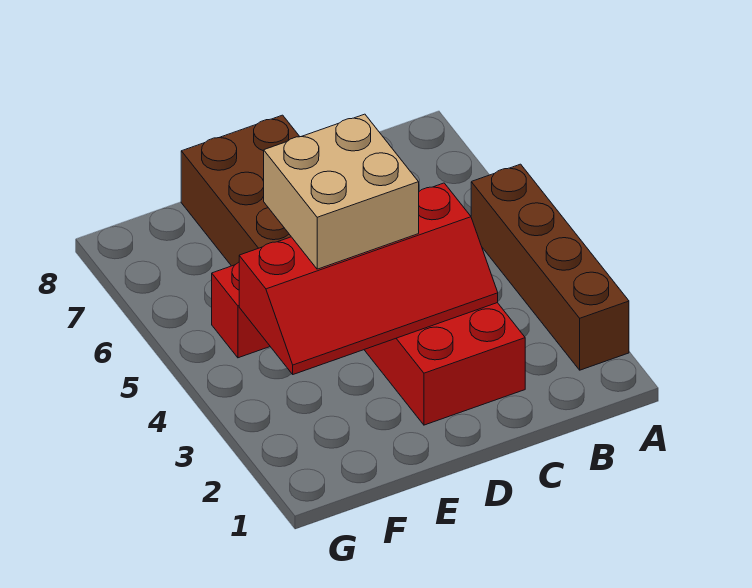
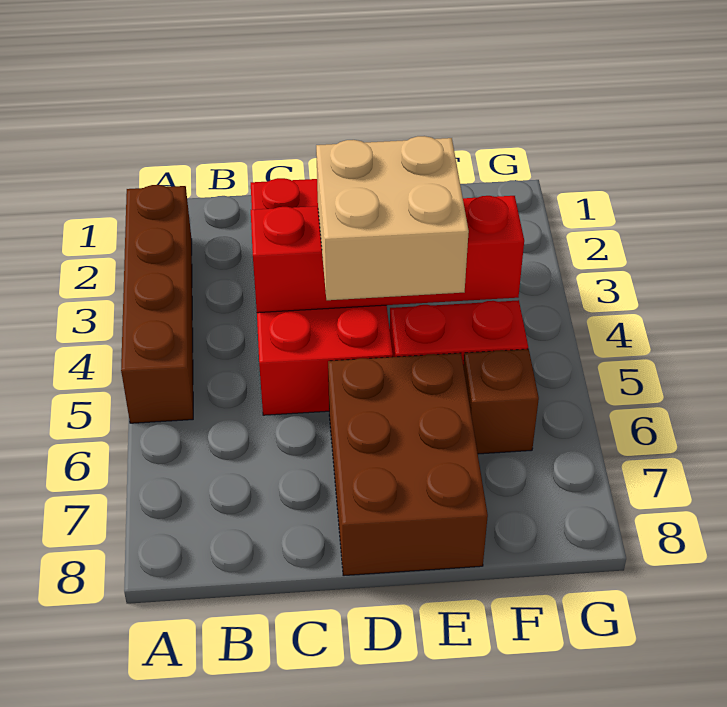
none -> brown brick F6 level 1

